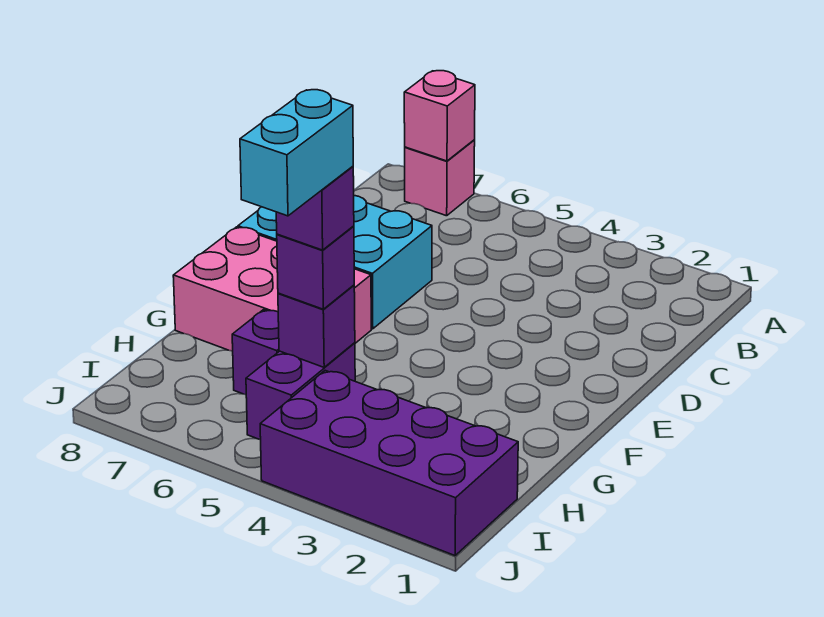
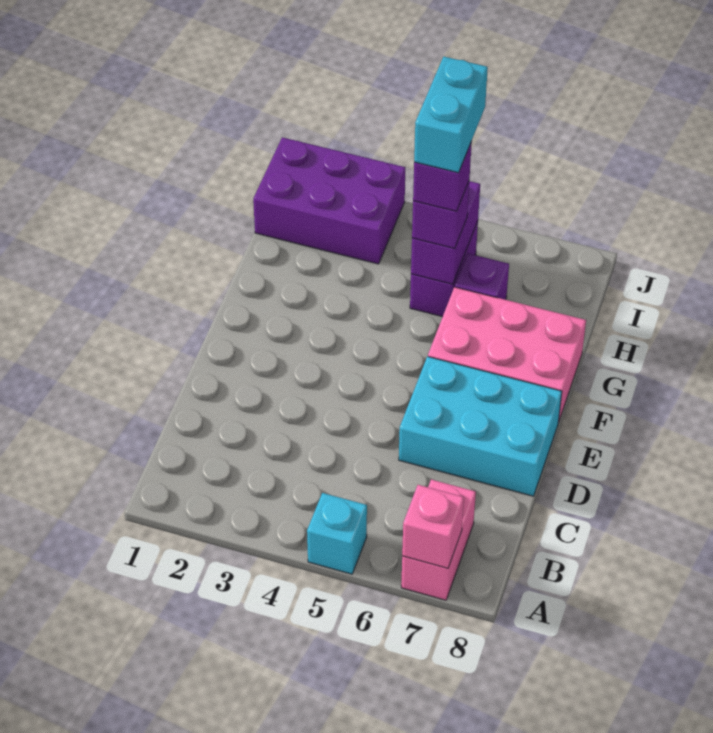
none -> cyan brick A5 level 1
pink brick A7 level 1 -> pink brick A7:B7 level 1
purple brick H5 level 2 -> purple brick H5:I5 level 2
purple brick I1:J4 level 1 -> purple brick I1:J3 level 1

